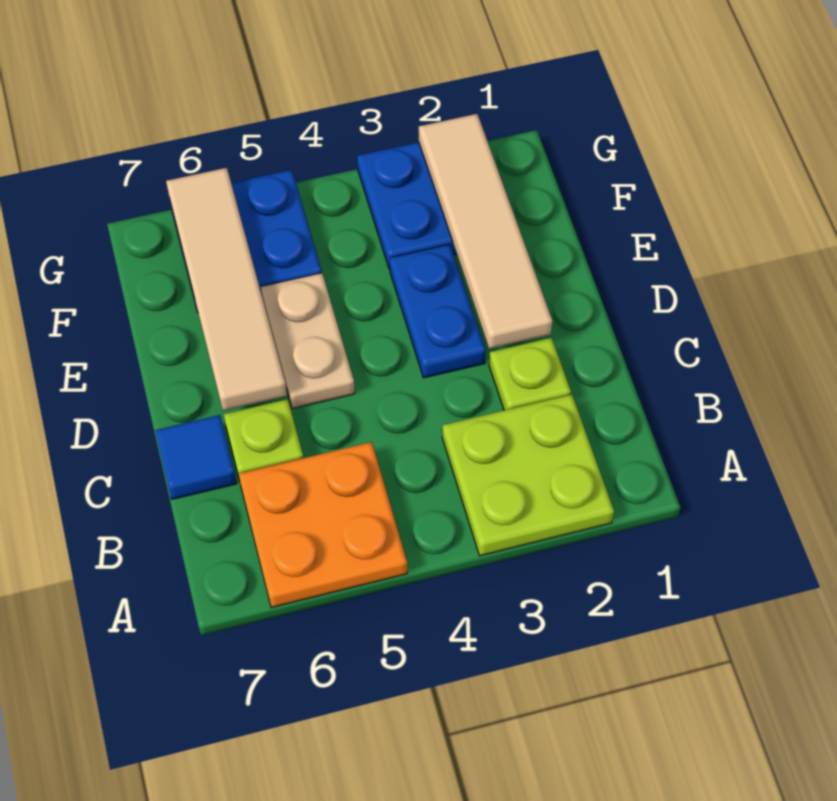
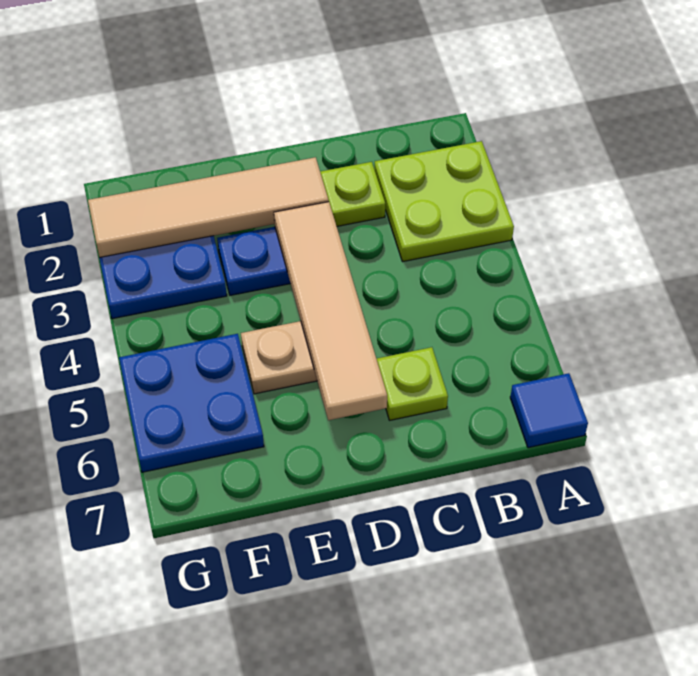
orange plate A5:B6 level 1 -> none
blue tile C7 level 1 -> blue tile A7 level 1
tan tile D6:G6 level 2 -> tan tile D3:D6 level 2

